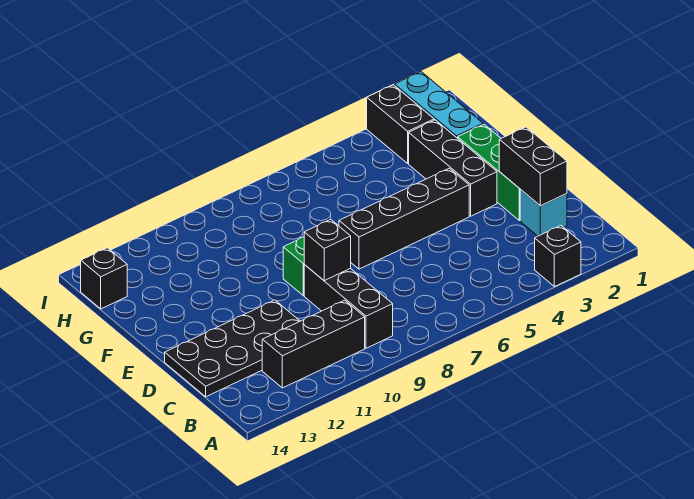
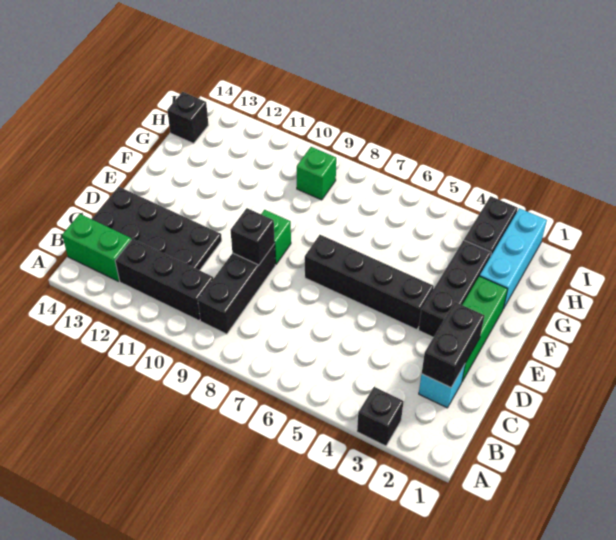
none -> green brick B13:B14 level 1
none -> green brick H9 level 1

